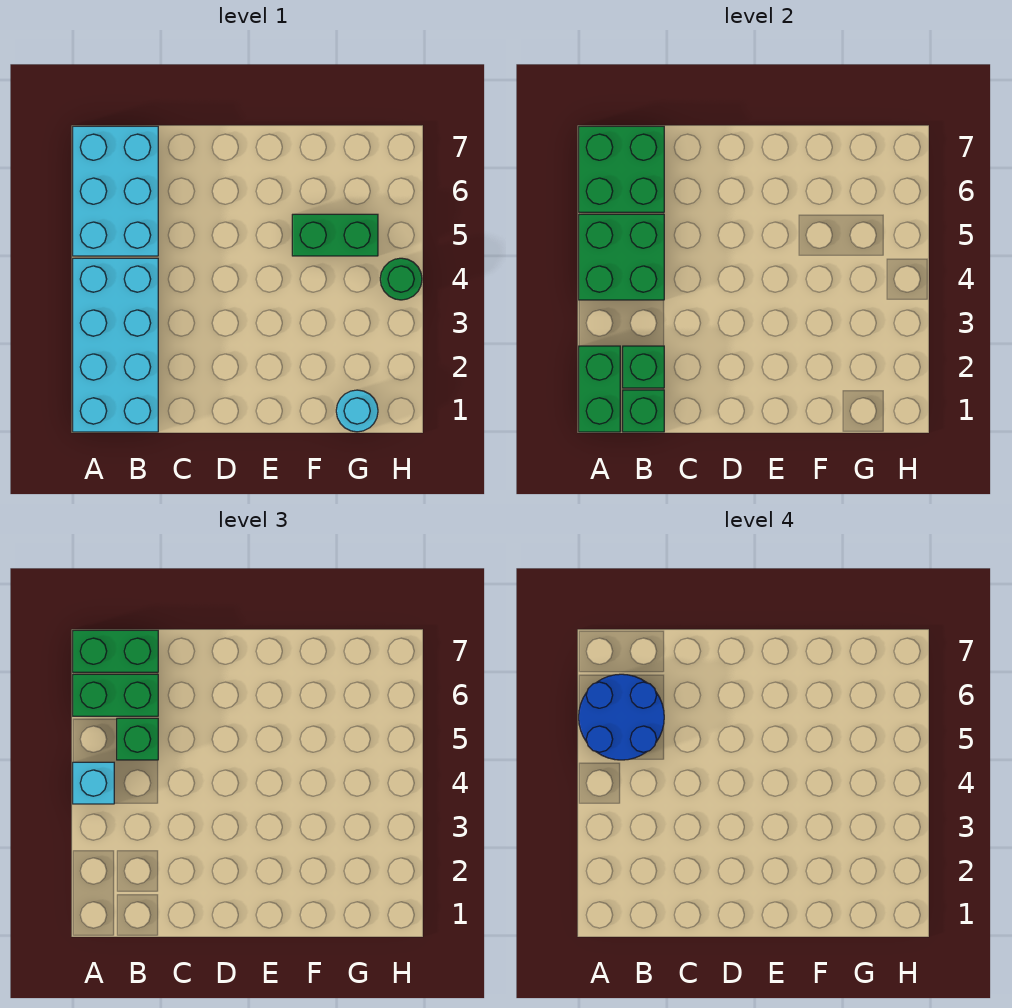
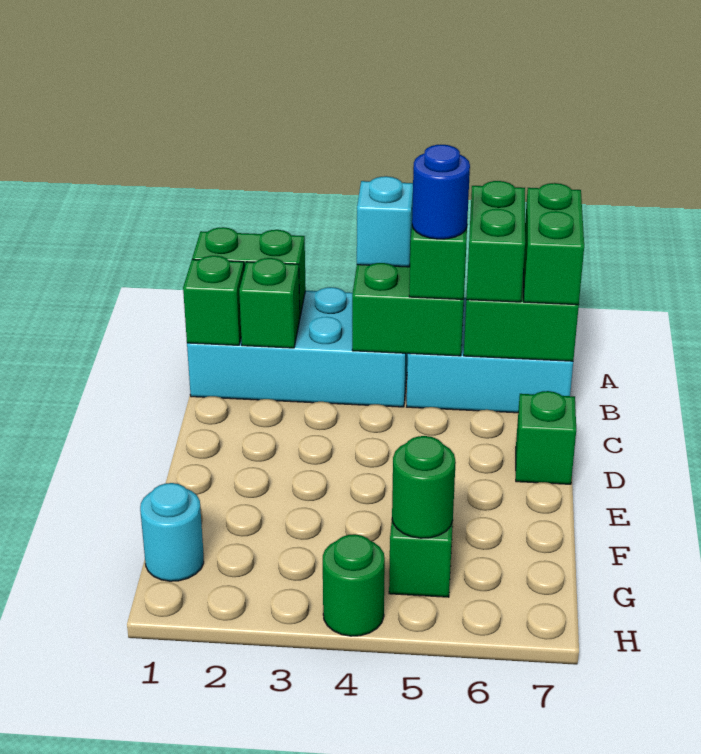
blue round brick A5:B6 level 4 -> blue round brick B5 level 4
none -> green brick D7 level 1
none -> green round brick G5 level 2

